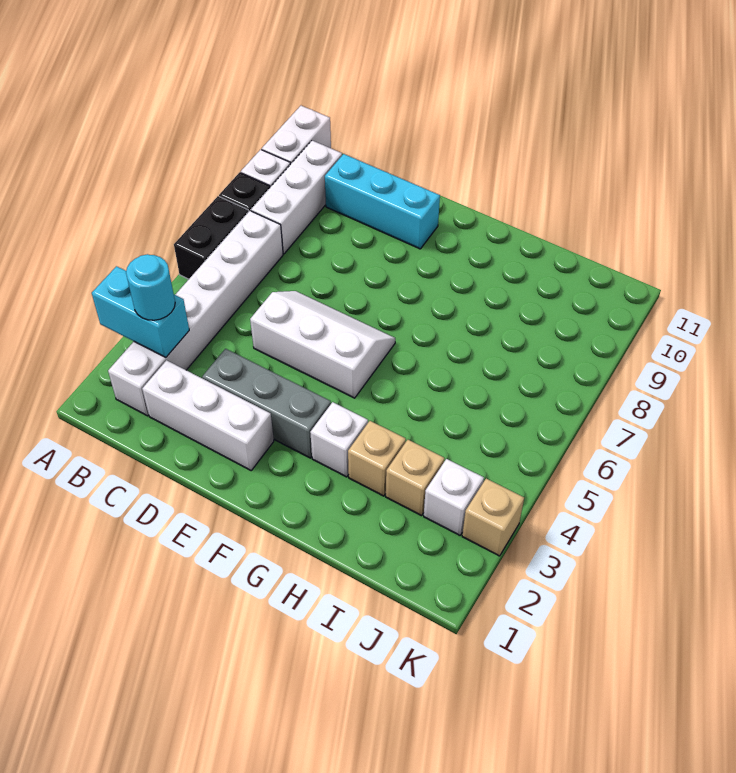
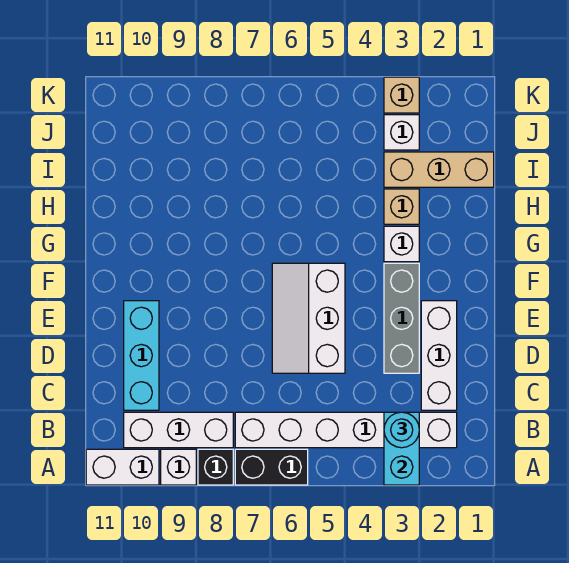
tan brick I3 level 1 -> tan brick I1:I3 level 1

